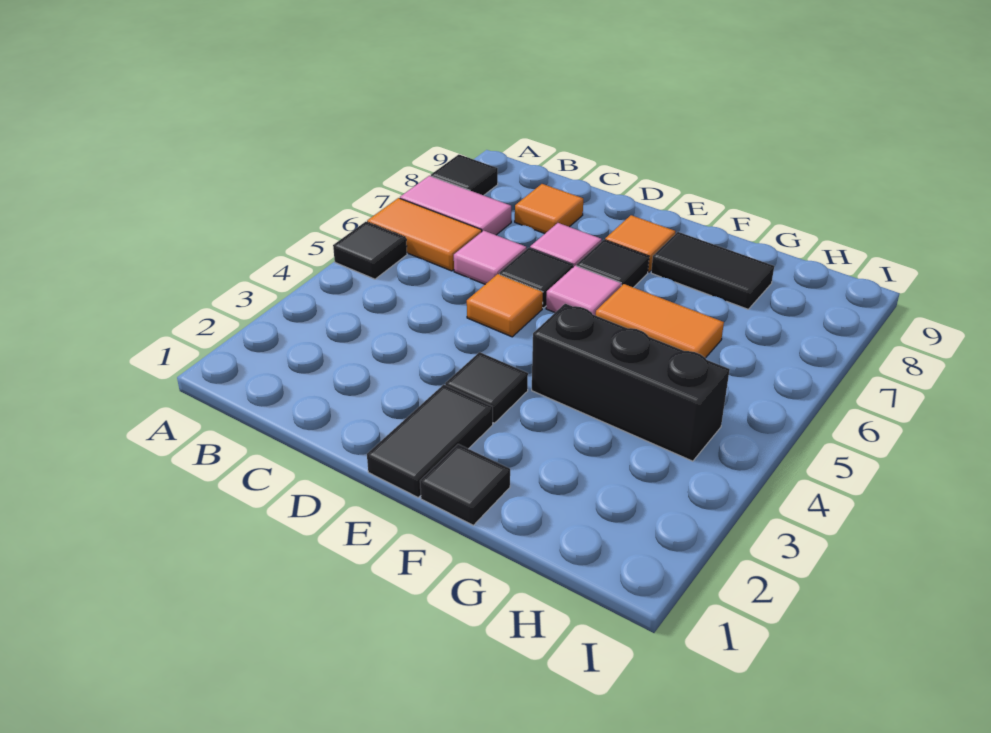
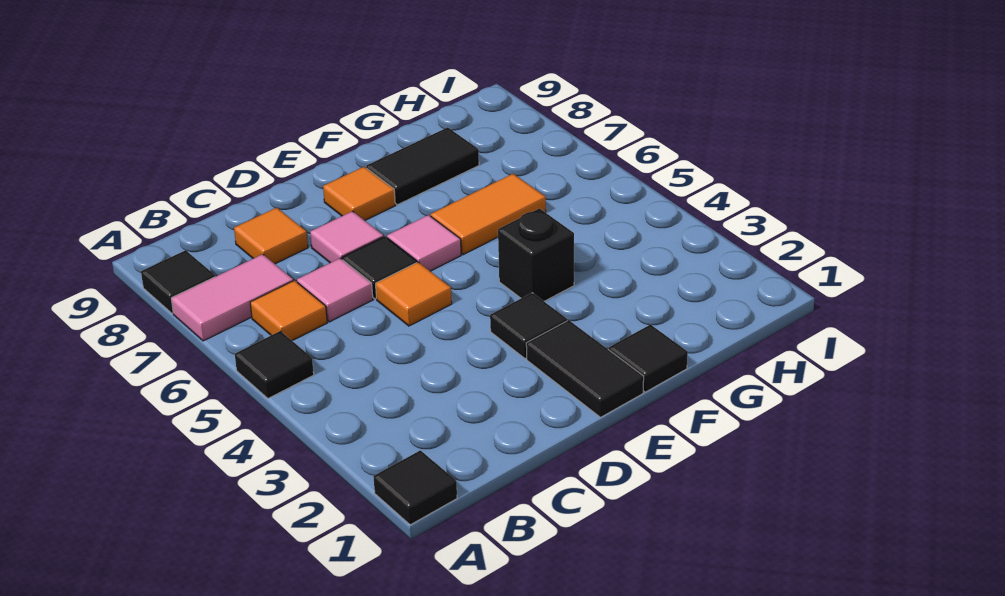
orange tile A6:B6 level 1 -> orange tile B6 level 1
black tile E7 level 1 -> black tile A1 level 1
black brick F4:H4 level 1 -> black brick F4 level 1

